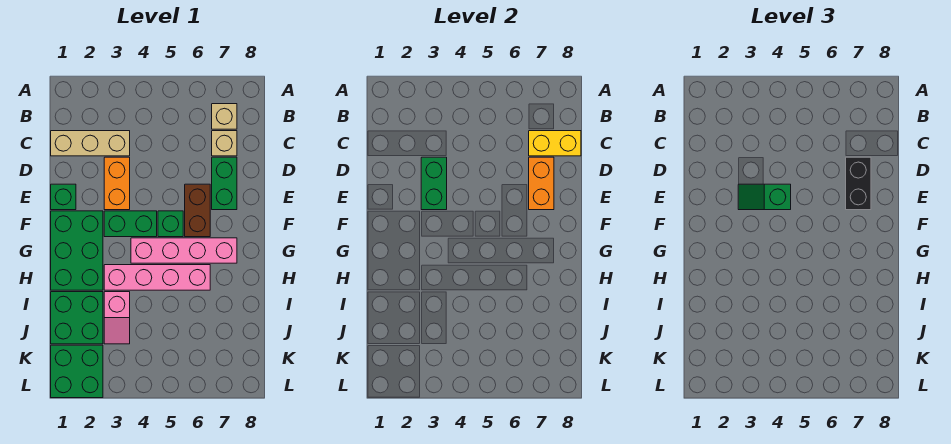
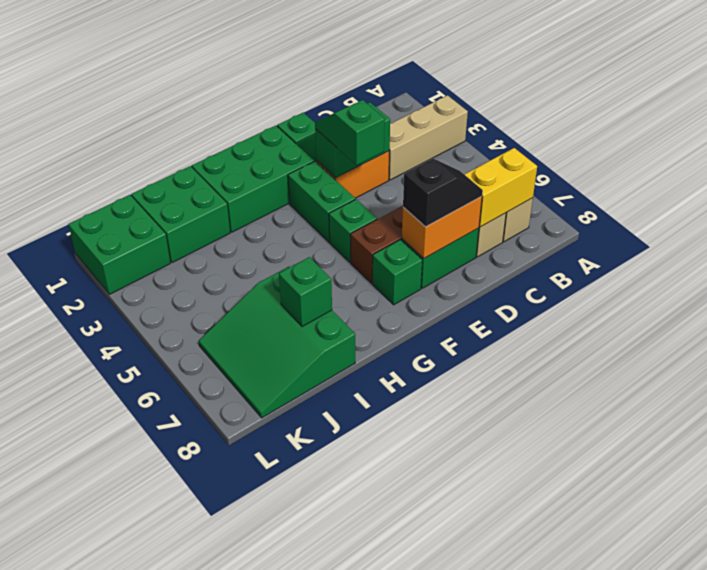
tan brick C1:C3 level 1 -> tan brick A3:C3 level 1
yellow brick C7:C8 level 2 -> yellow brick B7:C7 level 2
black brick D7:E7 level 3 -> black slope D7:E7 level 3 top E
none -> green brick F7 level 1
pink brick G4:G7 level 1 -> none
pink brick H3:H6 level 1 -> none
pink slope I3:J3 level 1 top I -> none
none -> green slope I6:K8 level 1 top I
none -> green brick I7 level 2

